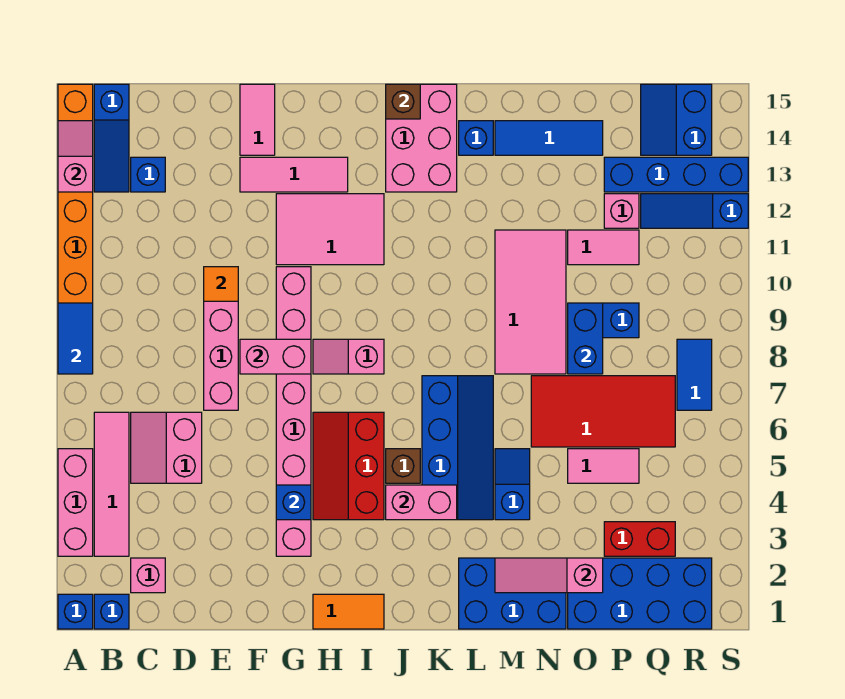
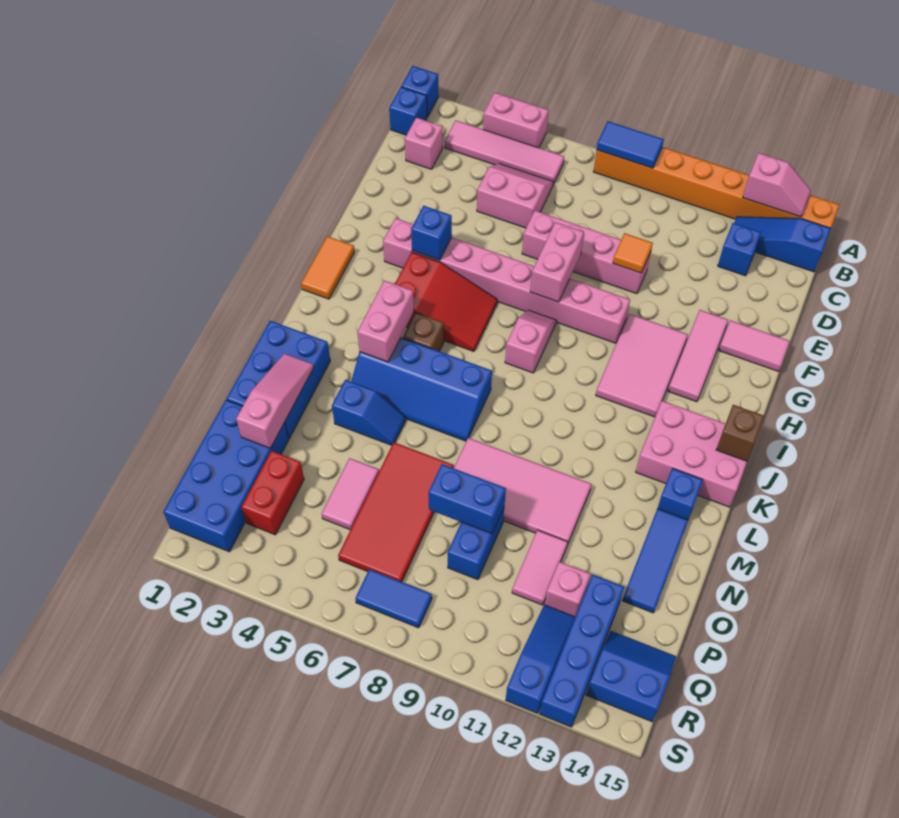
pink brick A3:A5 level 1 -> pink brick A4:A5 level 1
red slope H4:I6 level 1 top I -> red slope H4:I6 level 1 top 4

